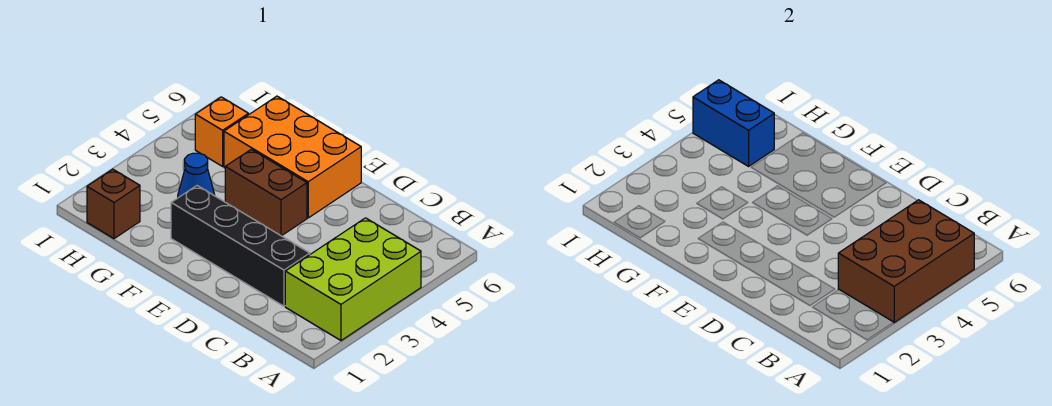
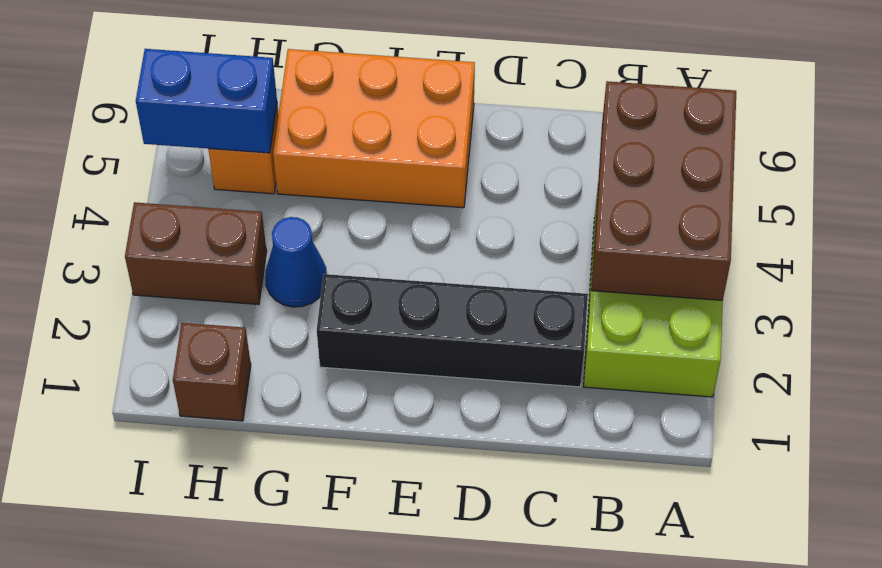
brown brick E4:F4 level 1 -> brown brick H3:I3 level 1

